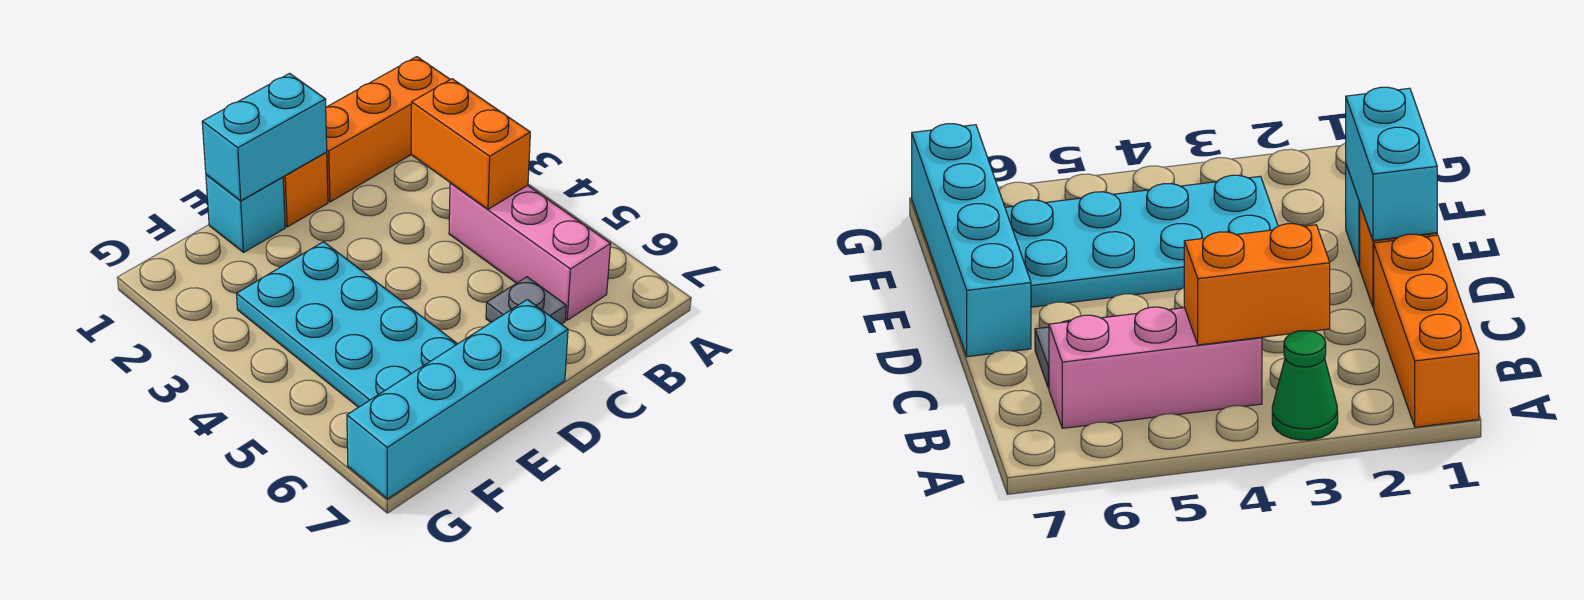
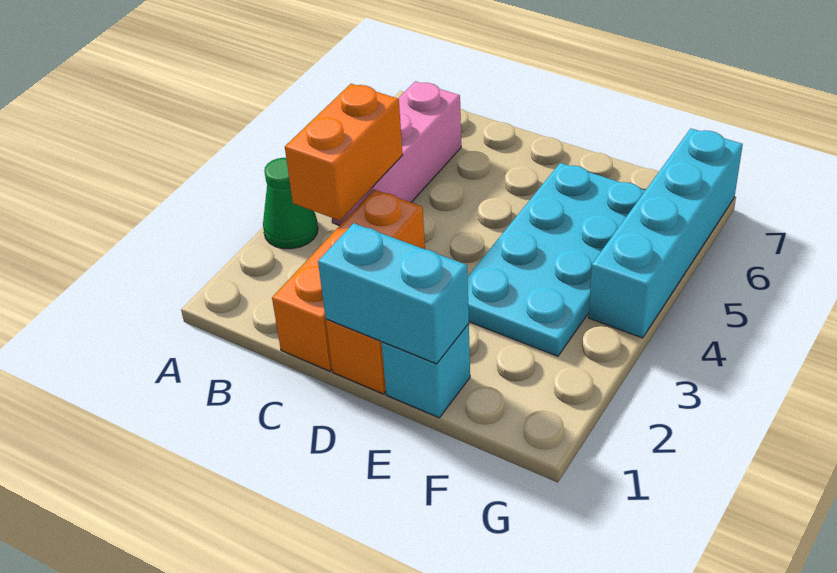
orange brick A1:C1 level 1 -> orange brick C1:C3 level 1
grey plate C6 level 1 -> none
cyan brick D7:G7 level 1 -> cyan brick G4:G7 level 1

